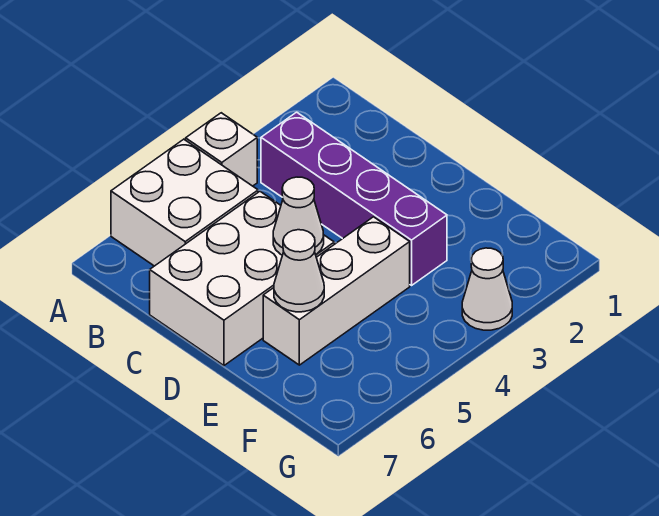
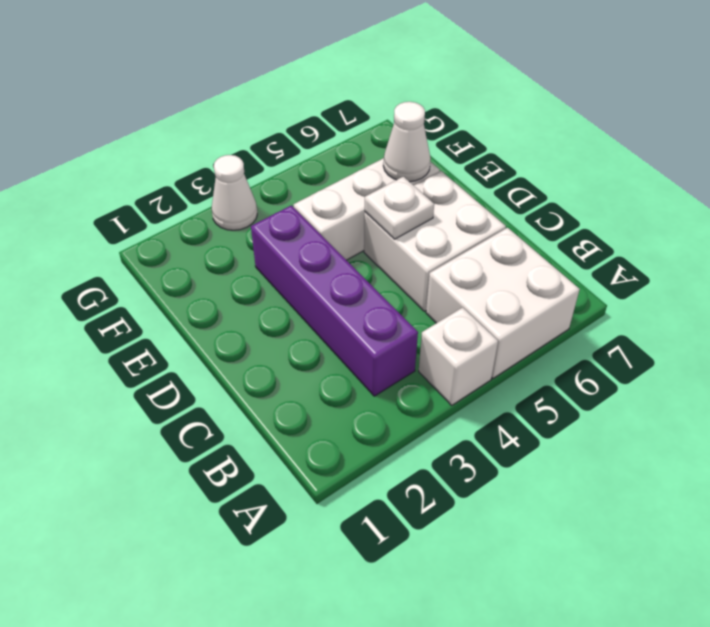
white brick C5:D7 level 1 -> white brick C5:D6 level 1
white cone D5 level 2 -> white plate D5 level 2

